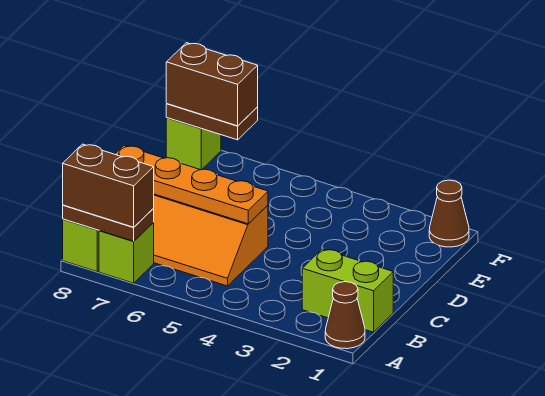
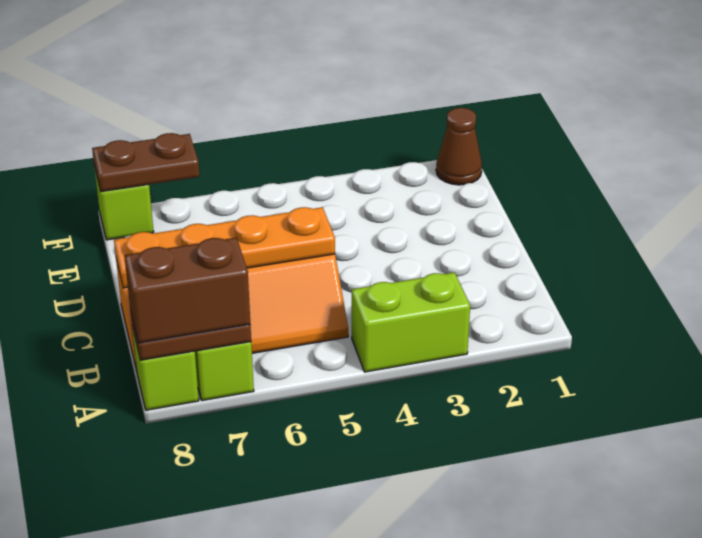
brown cone A1 level 1 -> none
lime brick B1:B2 level 1 -> lime brick A3:A4 level 1
brown brick F7:F8 level 3 -> none

